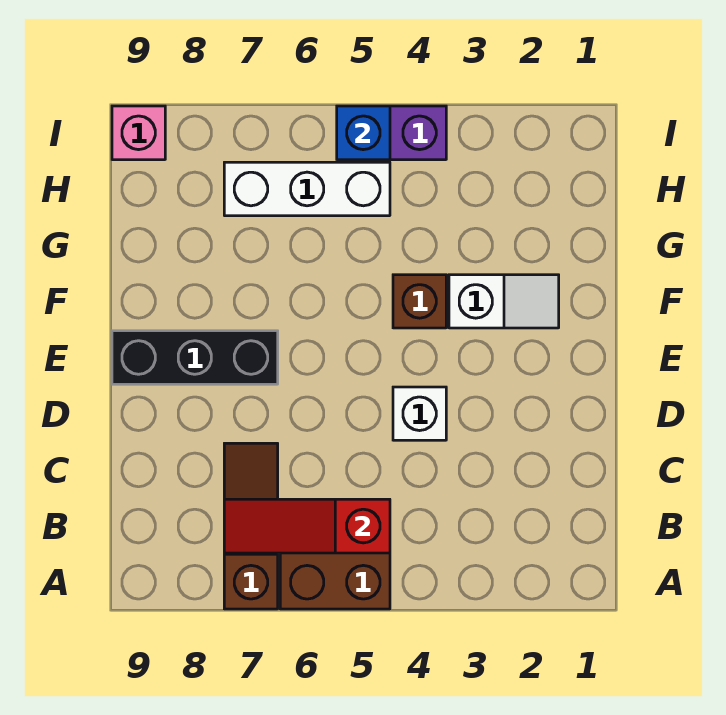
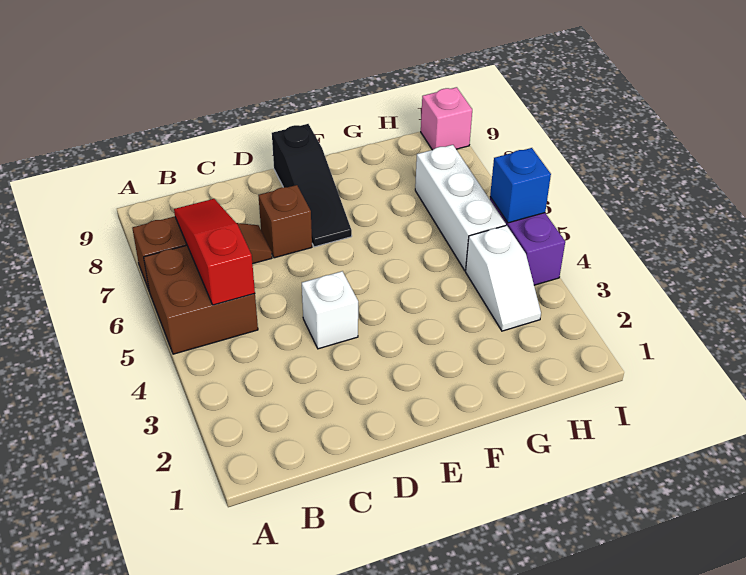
black brick E7:E9 level 1 -> black slope E7:E9 level 1 top 9
white slope F2:F3 level 1 top 3 -> white slope H3:H4 level 1 top 4
brown brick F4 level 1 -> brown brick D7 level 1

